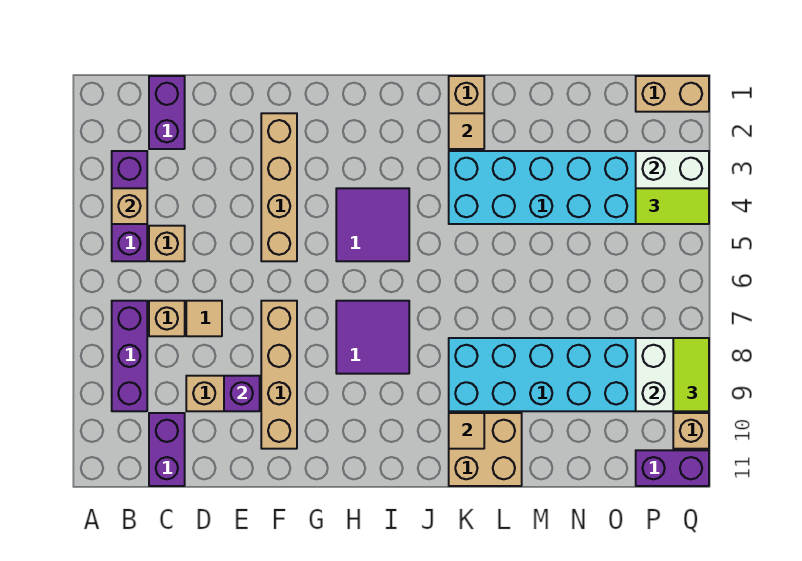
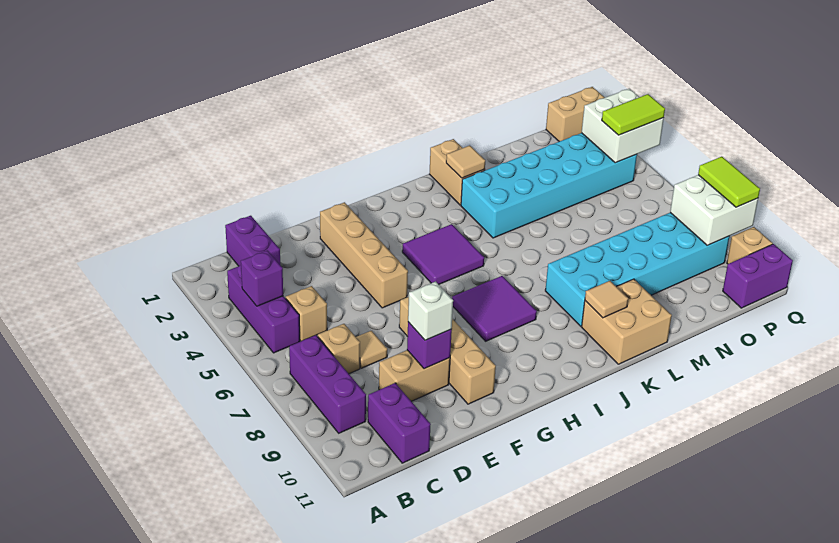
tan brick B4 level 2 -> purple brick B4 level 2
none -> white brick E9 level 3

